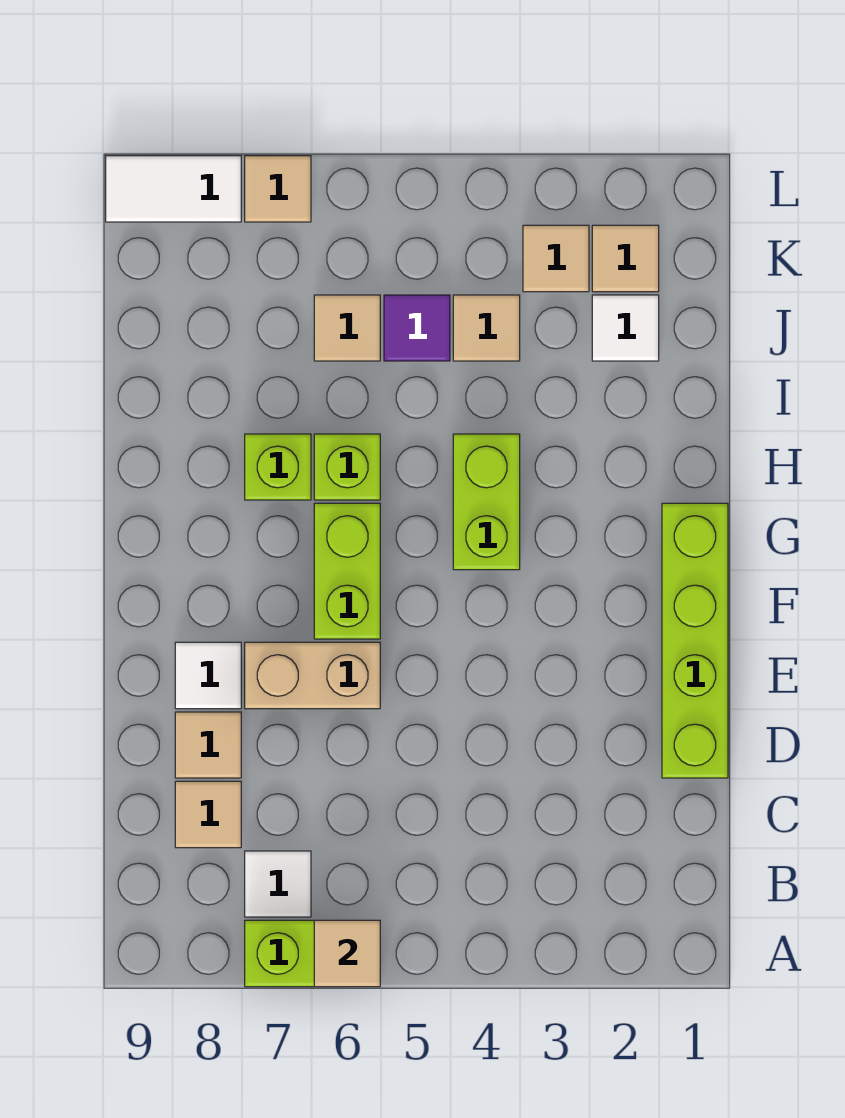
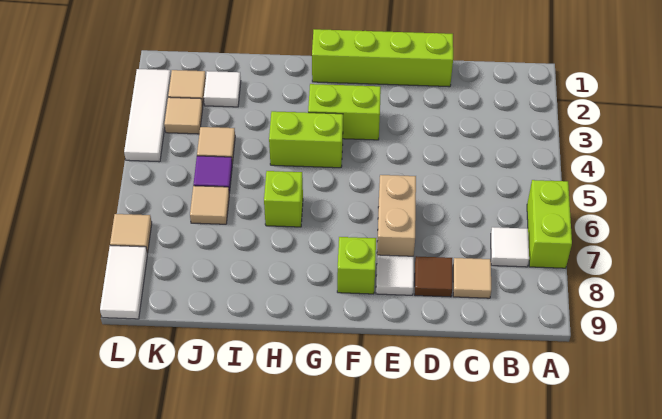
tan tile A6 level 2 -> none
tan tile D8 level 1 -> brown tile D8 level 1
lime brick F6:G6 level 1 -> lime brick F3:G3 level 1
lime brick H7 level 1 -> lime brick F8 level 1
none -> white tile L2:L4 level 1

